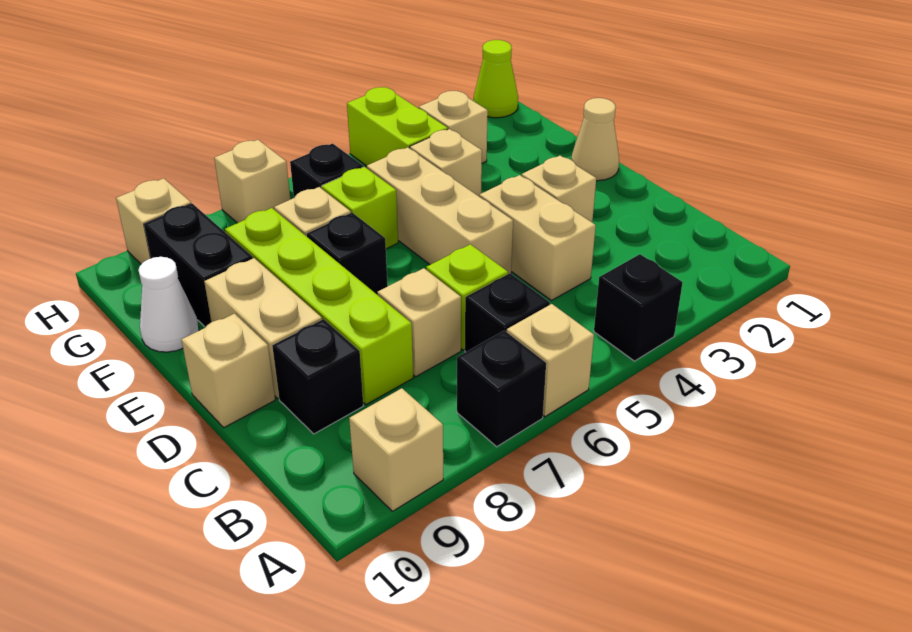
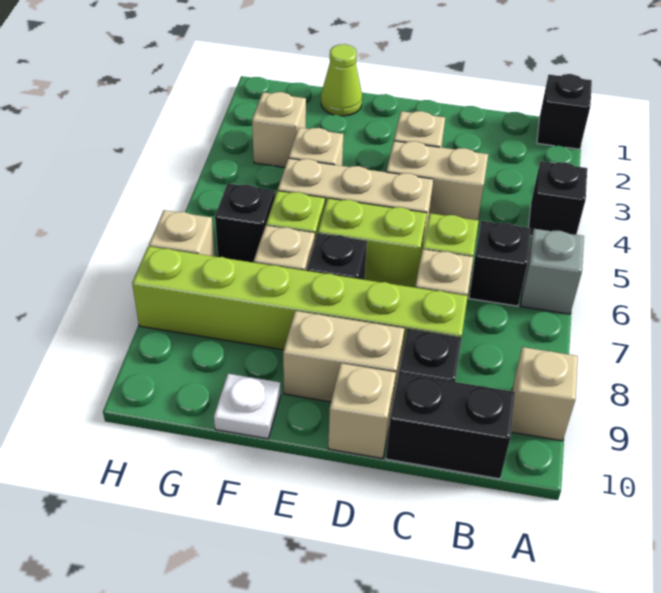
tan brick A6 level 1 -> grey brick A6 level 1
black brick A7 level 1 -> black brick A1 level 1
lime brick C8:F8 level 1 -> lime brick C8:H8 level 1
tan cone E1 level 1 -> none
black brick F9:G9 level 1 -> black brick B10:C10 level 1
white cone F10 level 1 -> white plate F10 level 1
lime brick G4:H4 level 1 -> lime brick D6:E6 level 1
lime cone H1 level 1 -> lime cone F1 level 1
tan brick H9 level 1 -> none

